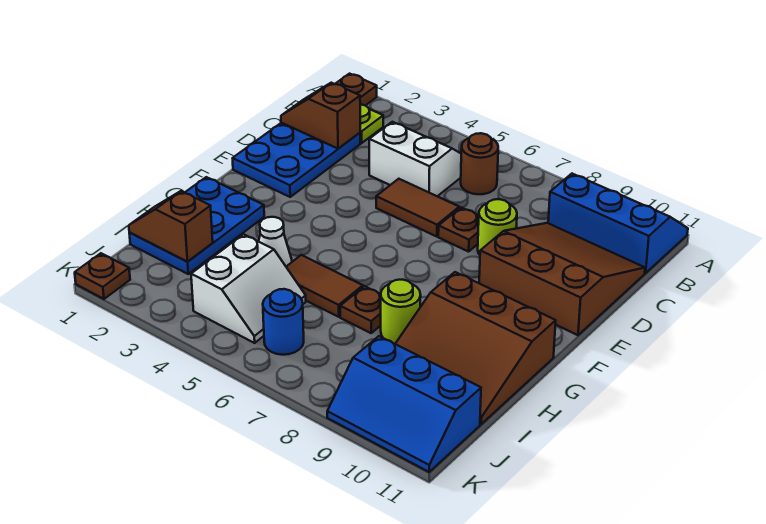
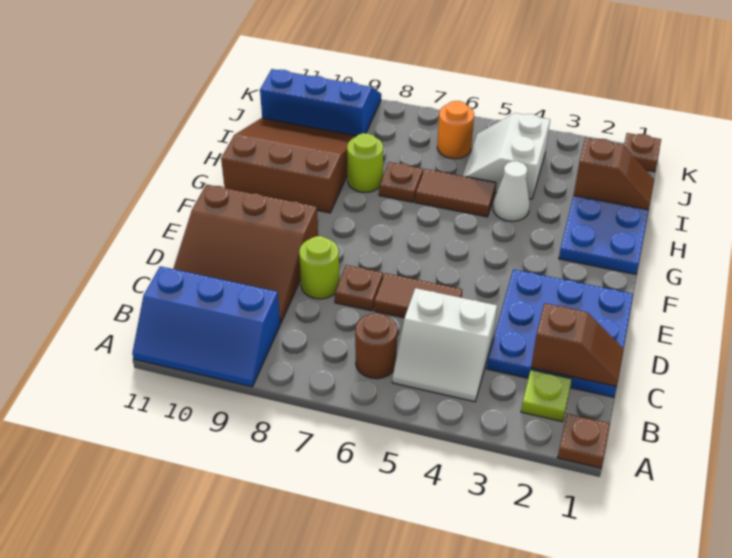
blue plate C1:E2 level 1 -> blue plate C1:E3 level 1
blue round brick J6 level 1 -> orange round brick J6 level 1

